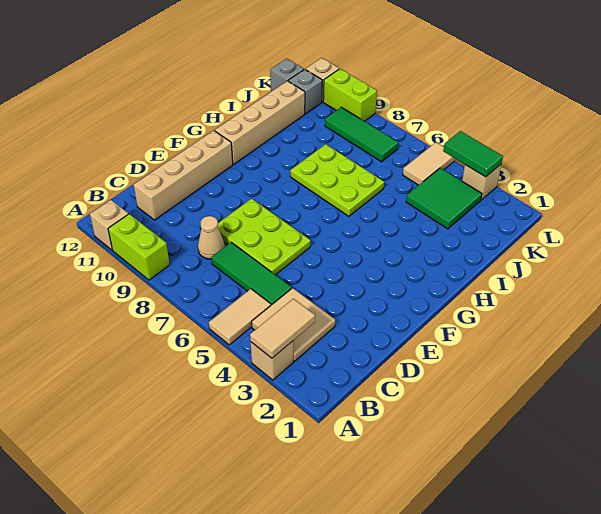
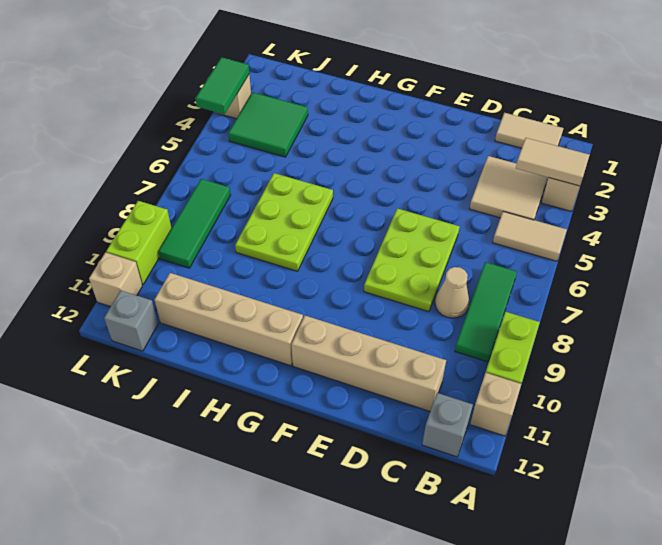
green tile C5:C7 level 1 -> green tile B7:B9 level 1
tan tile K5:L5 level 1 -> tan tile B1:C1 level 1
grey brick K11 level 1 -> grey brick B12 level 1

